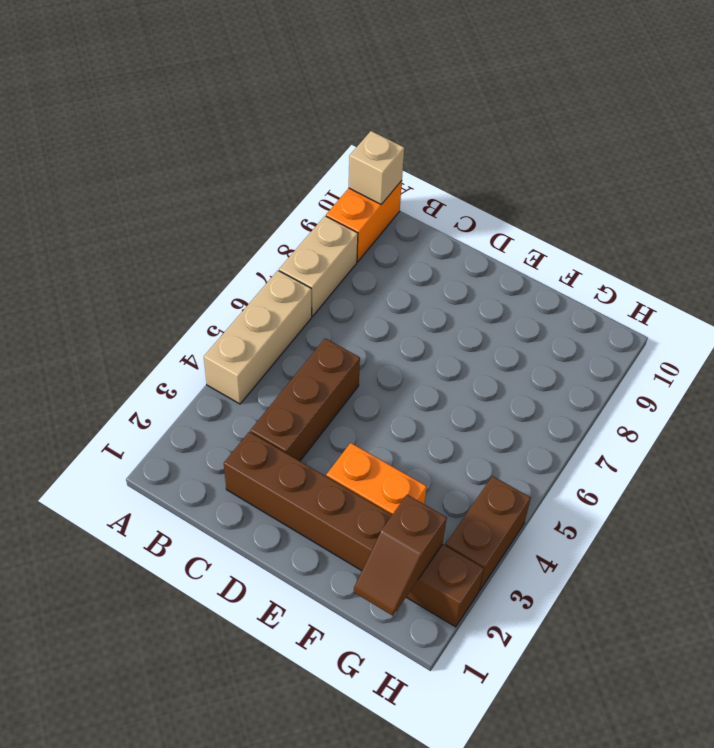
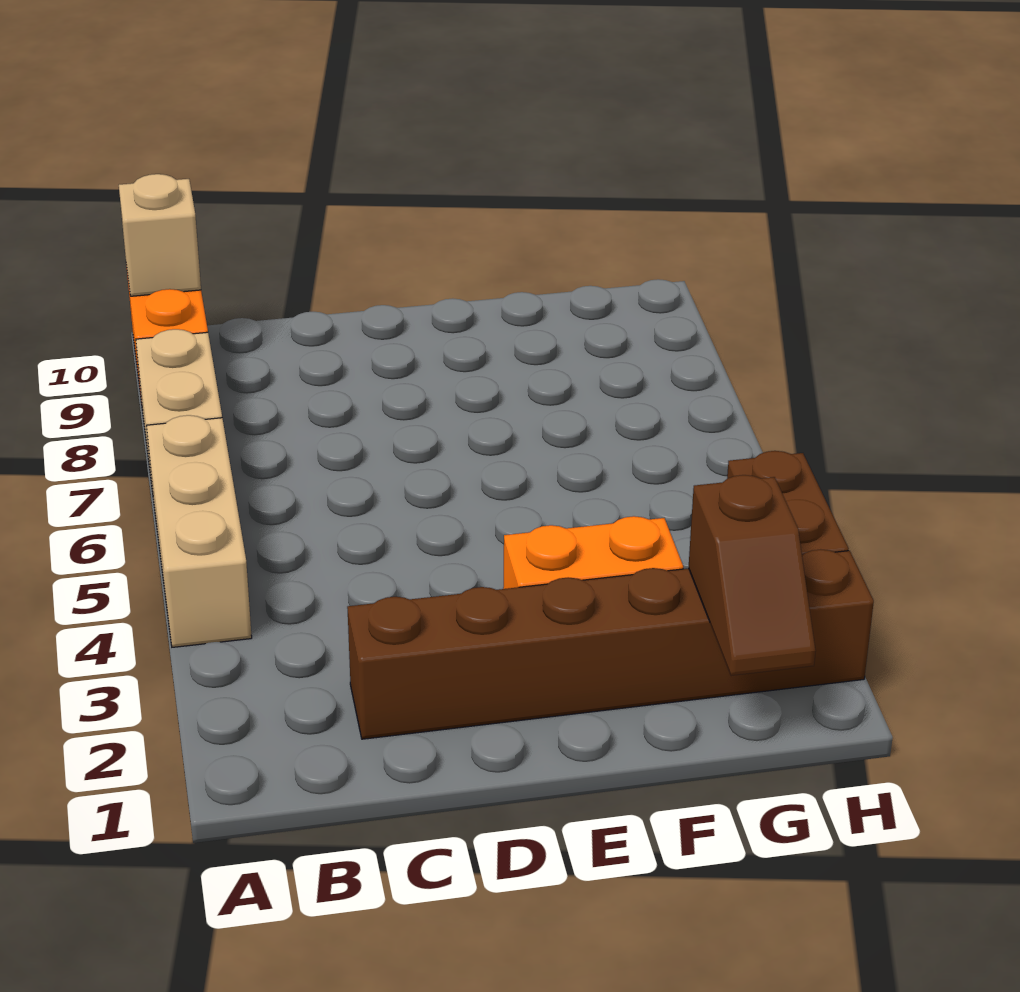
brown brick C3:C5 level 1 -> none

